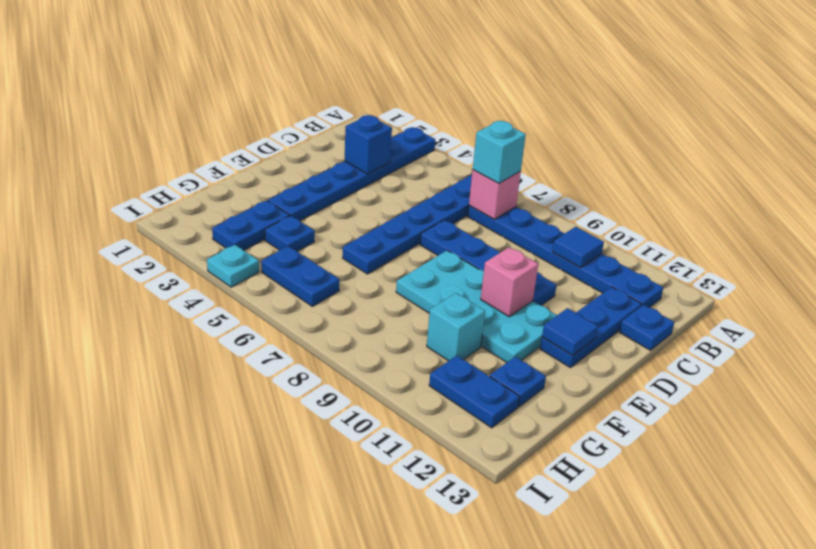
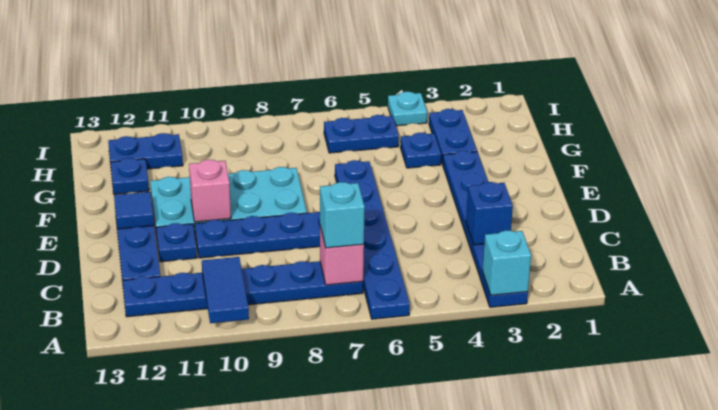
blue tile B10 level 2 -> blue tile A10:B10 level 2
blue plate C13 level 1 -> blue plate D11 level 1
cyan brick G10 level 1 -> cyan brick A3 level 2

